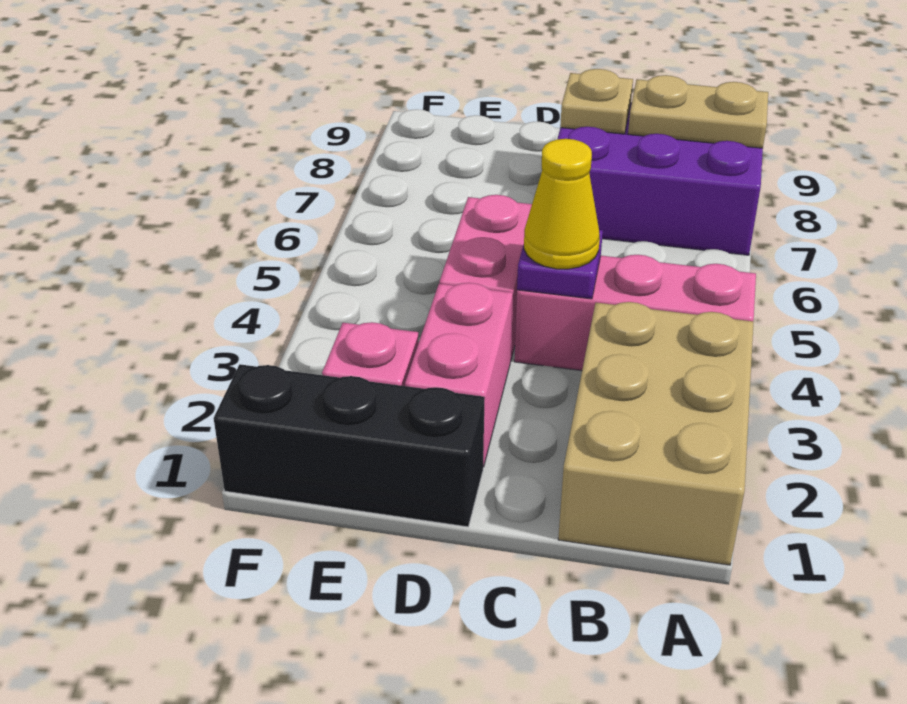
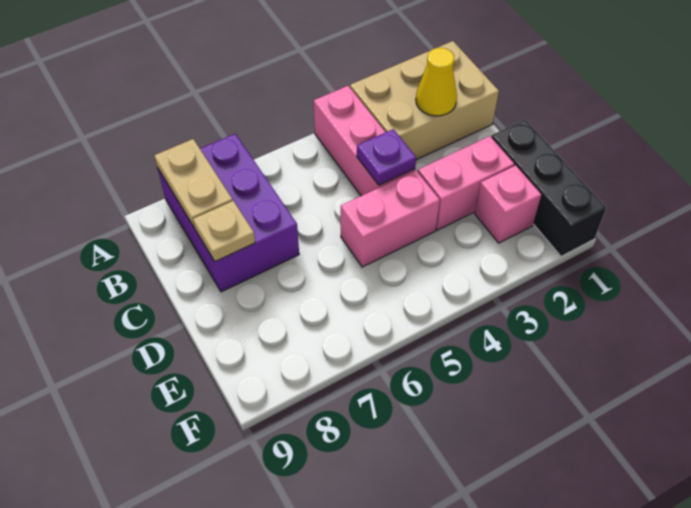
yellow cone C4 level 3 -> yellow cone B2 level 2

